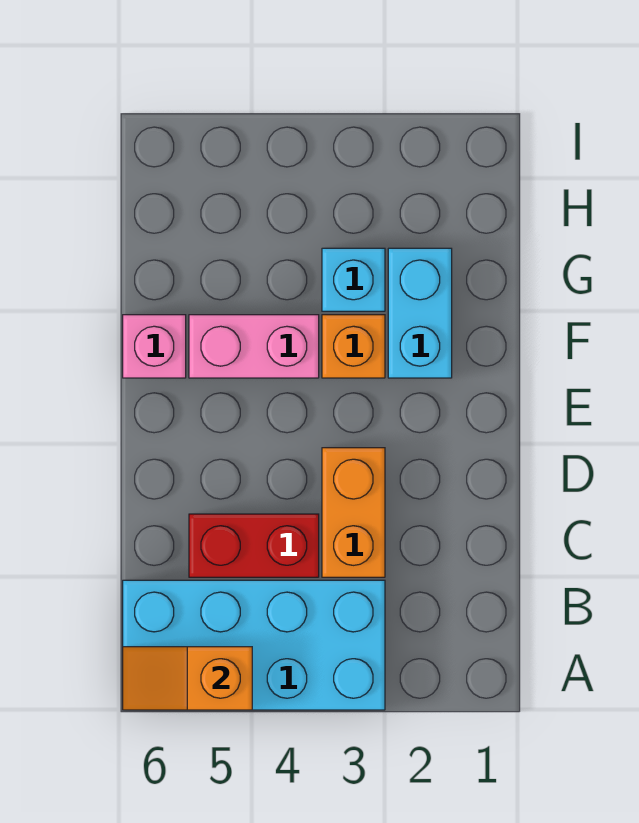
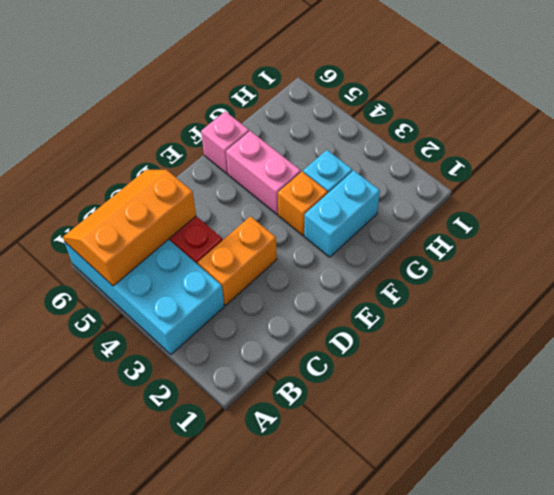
orange slope A5:A6 level 2 top 5 -> orange slope A5:C6 level 2 top 5

